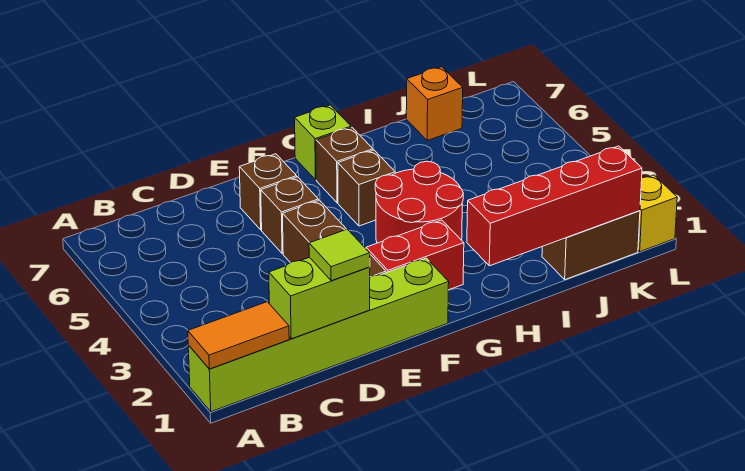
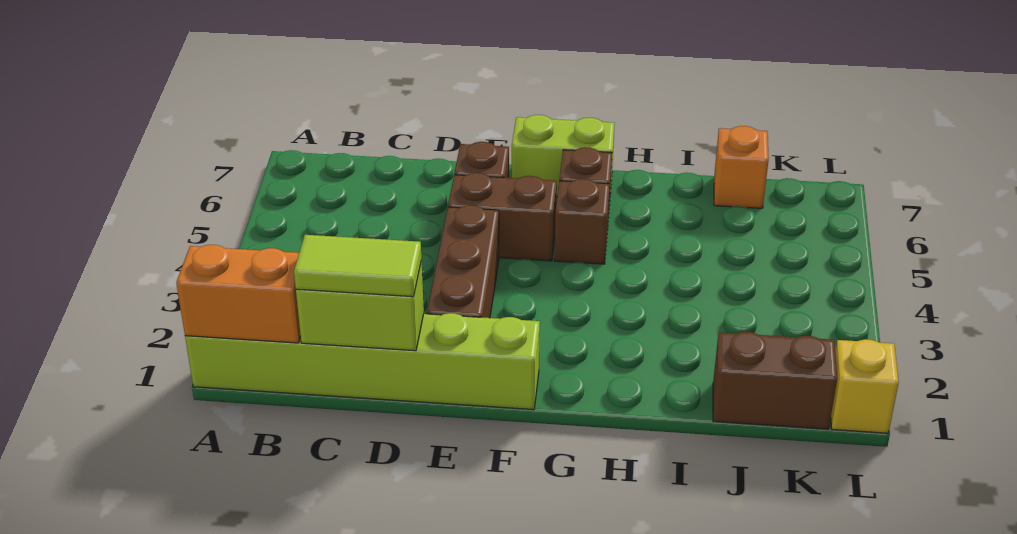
orange tile A1:B1 level 2 -> orange brick A1:B1 level 2
lime tile D1 level 3 -> lime tile C1:D1 level 3
brown brick E5 level 1 -> brown brick E5:F5 level 1
red brick F2:G2 level 1 -> none
red round brick G3:H4 level 1 -> none
lime brick G7 level 1 -> lime brick F7:G7 level 1
red brick H1:K1 level 2 -> none

